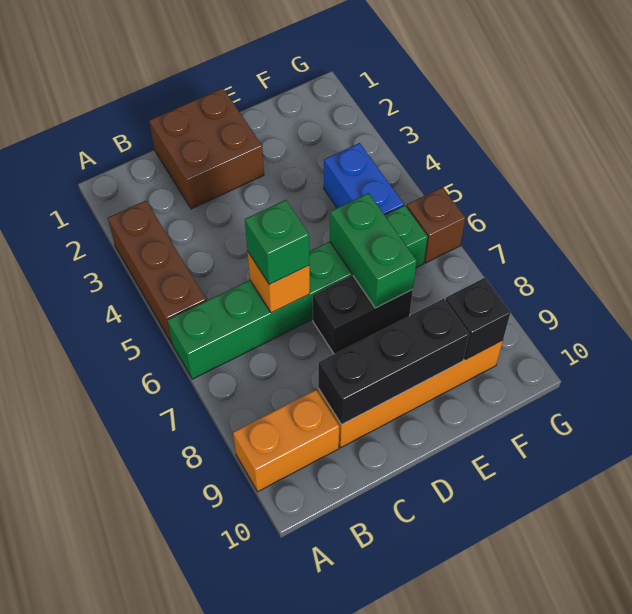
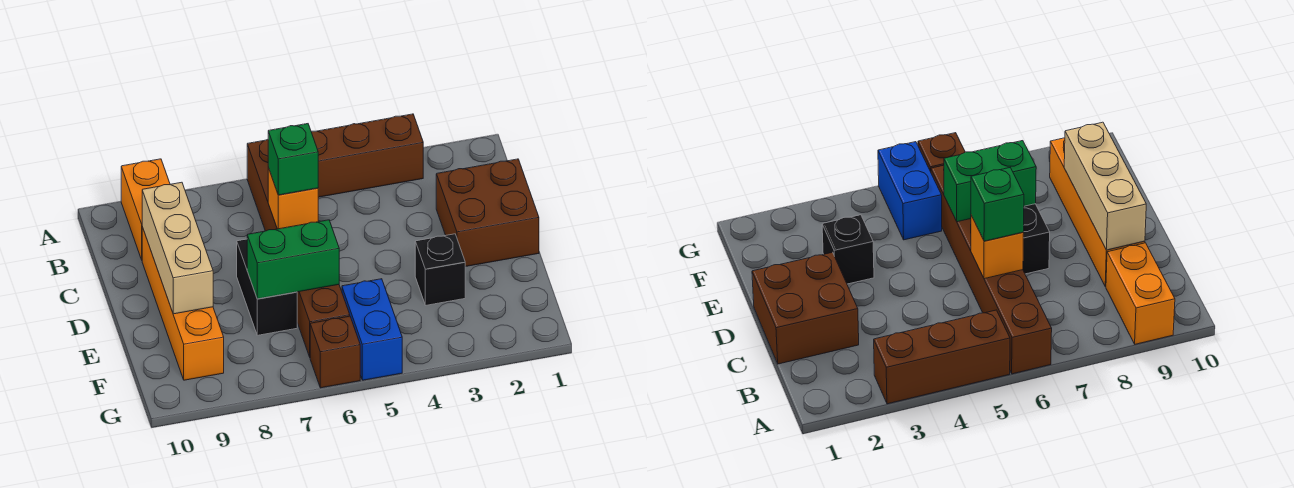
green brick A6:F6 level 1 -> brown brick A6:F6 level 1
black brick C9:E9 level 2 -> tan brick C9:E9 level 2
blue brick F4:F5 level 1 -> blue brick F5:G5 level 1
black brick F9 level 2 -> black brick E3 level 1

